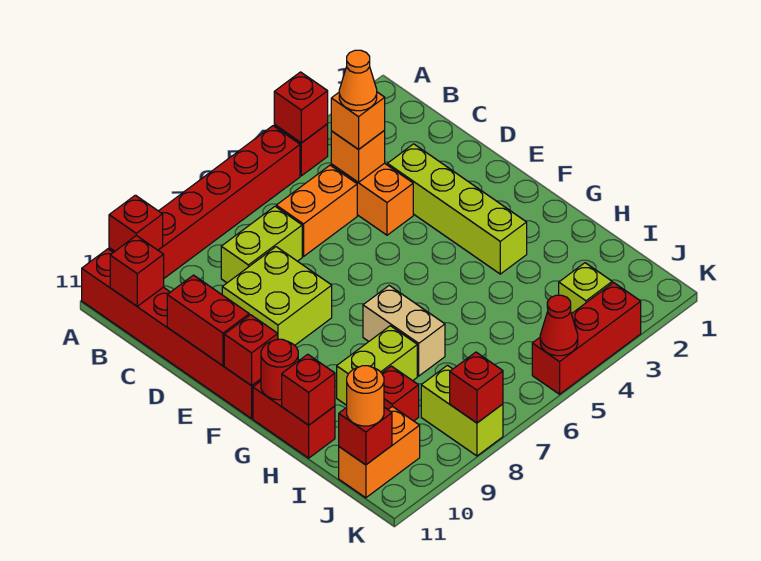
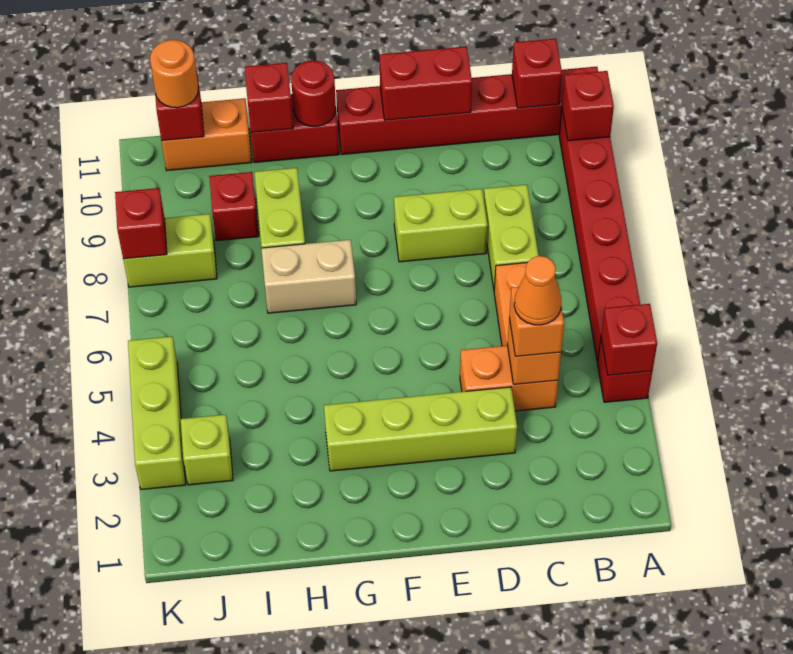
lime brick D8:E9 level 1 -> lime brick D8:E8 level 1
red brick F11 level 2 -> none
orange brick J10:J11 level 1 -> orange brick I11:J11 level 1
red brick K3:K5 level 1 -> lime brick K3:K5 level 1
red cone K5 level 2 -> none

